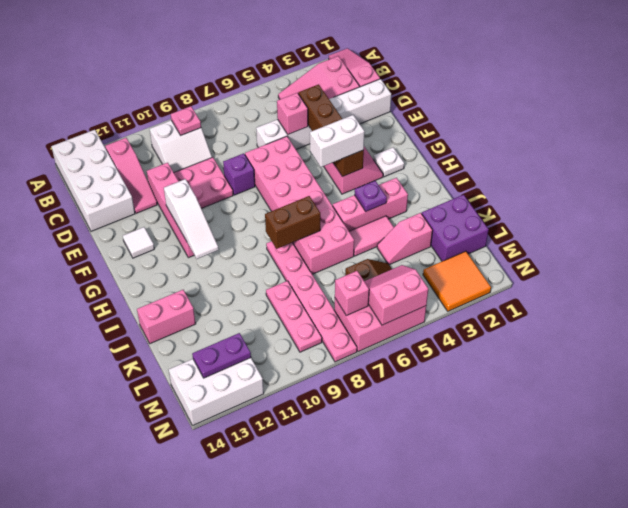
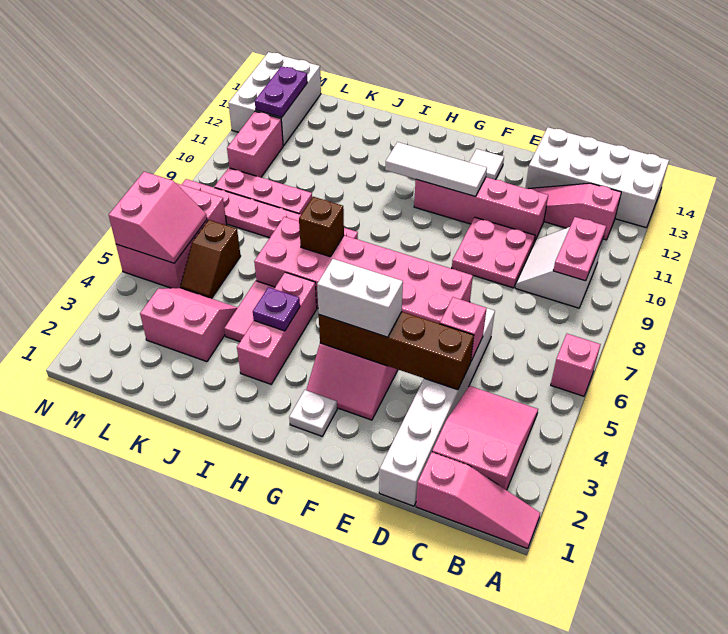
pink plate B9 level 2 -> pink plate B9:B10 level 2
purple brick E8 level 1 -> none
white slope F11:H11 level 2 top F -> white tile F11:H11 level 2
white brick G4:G5 level 3 -> white brick F4:G4 level 3
brown brick I7:I8 level 2 -> brown brick I7 level 2
pink brick J13:J14 level 1 -> pink brick M10:M11 level 1
purple brick K1:L2 level 1 -> none
pink slope K3:K4 level 1 top 3 -> pink slope K3:L4 level 1 top 3
orange tile M2:N3 level 1 -> none
pink brick M7 level 2 -> pink brick A6 level 1

